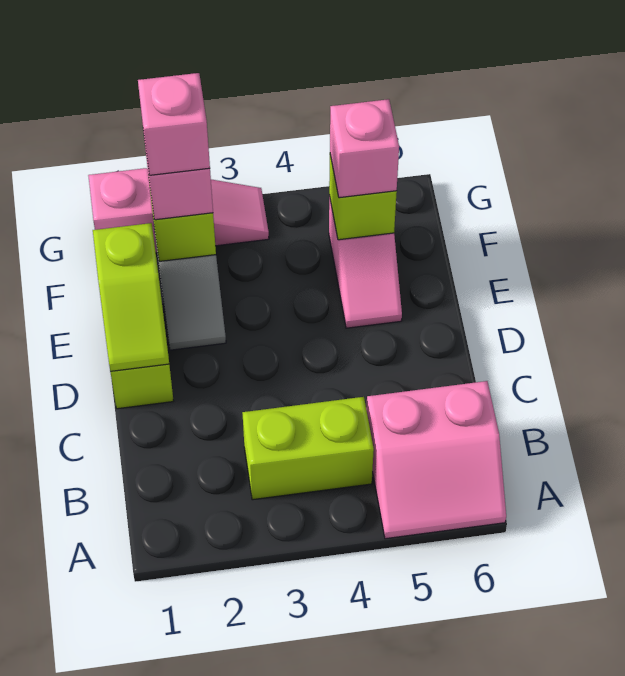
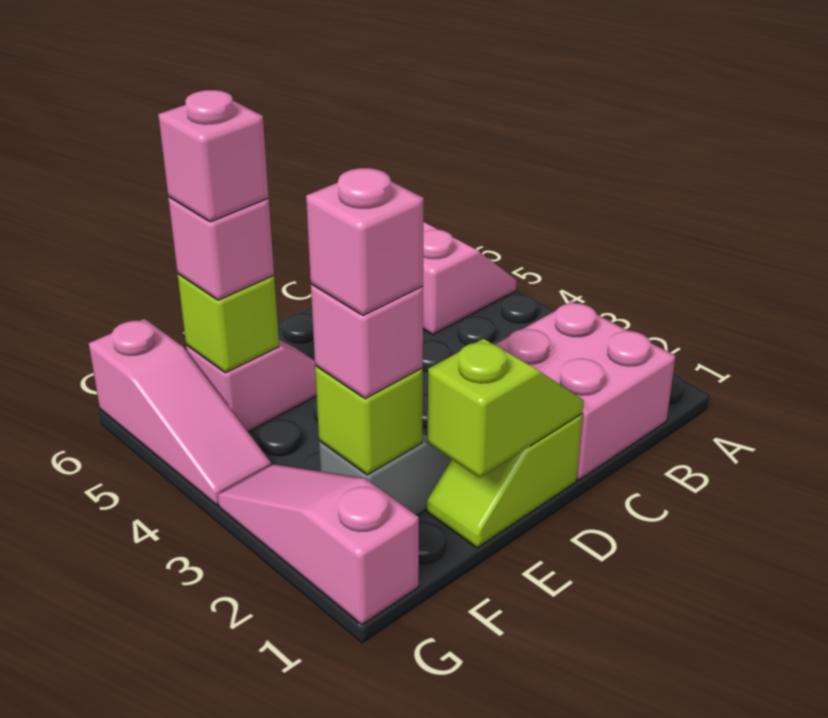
none -> pink brick B1:C2 level 1
lime brick B3:B4 level 1 -> none
none -> pink brick F5 level 4
none -> pink slope G4:G6 level 1 top 6

